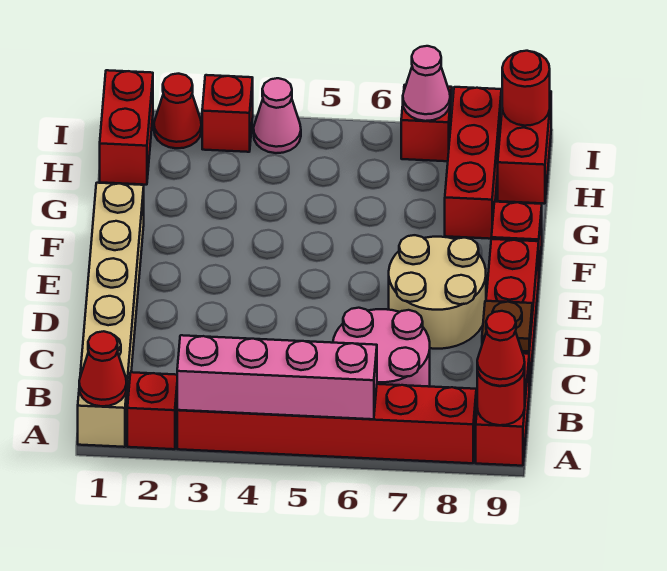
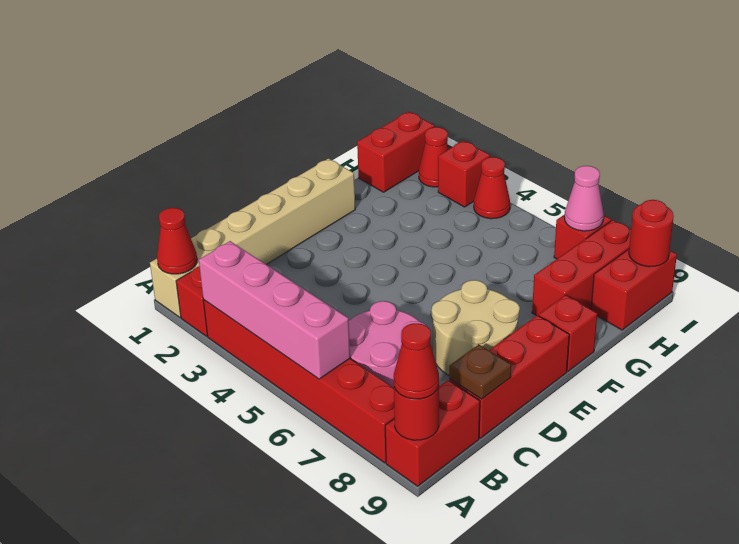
pink cone I4 level 1 -> red cone I4 level 1

